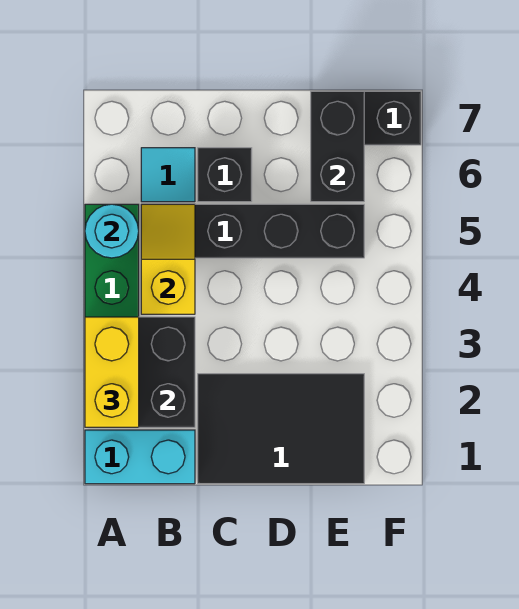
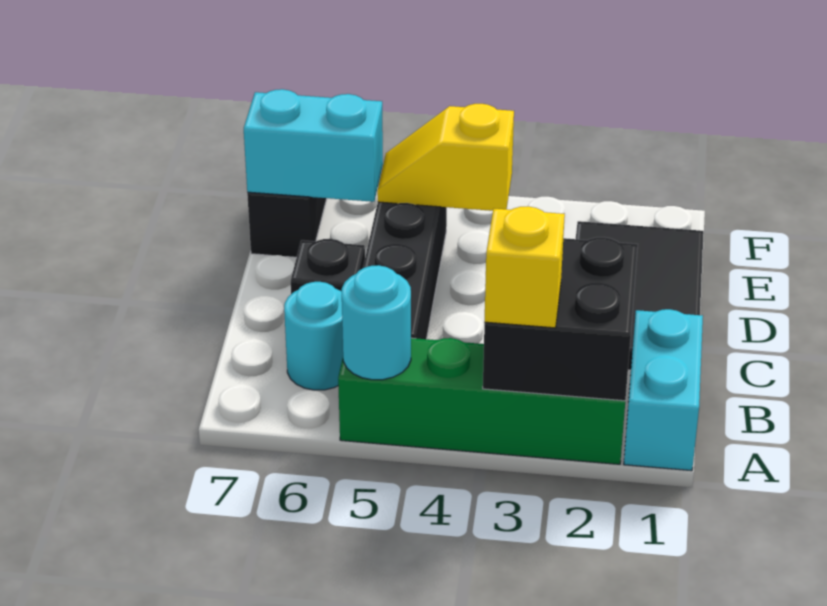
yellow brick A2:A3 level 3 -> yellow brick A3 level 3
yellow slope B4:B5 level 2 top 4 -> yellow slope E4:E5 level 2 top 4
cyan tile B6 level 1 -> cyan round brick B6 level 1
black brick E6:E7 level 2 -> cyan brick E6:E7 level 2

